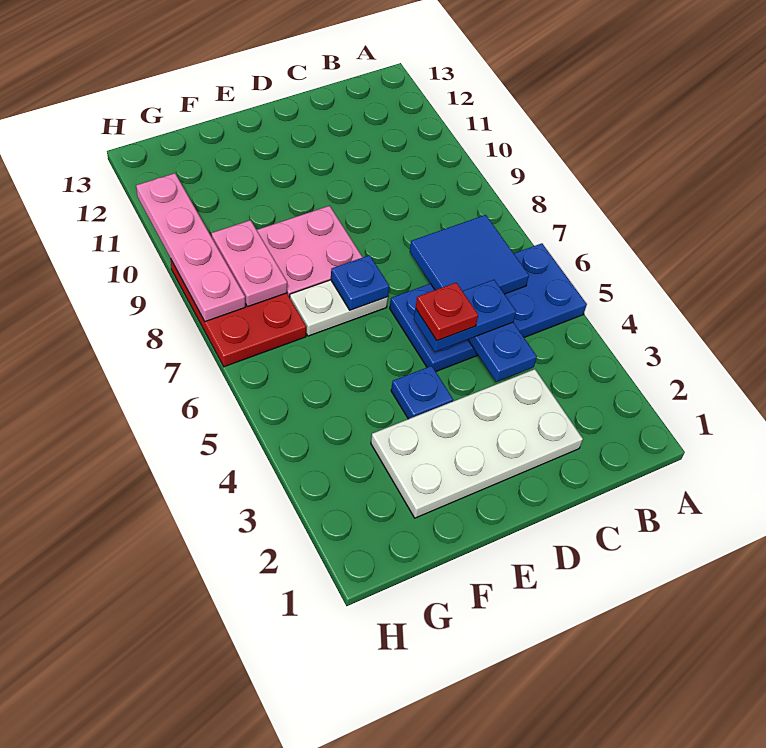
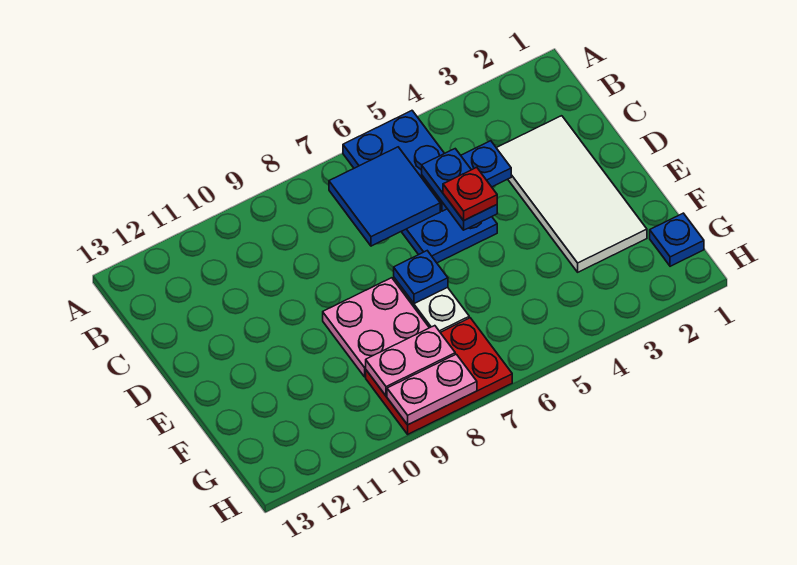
white plate C2:F3 level 1 -> white tile C2:F3 level 1
blue plate E4 level 1 -> blue plate G1 level 1
pink plate H8:H11 level 2 -> pink plate H8:H9 level 2

